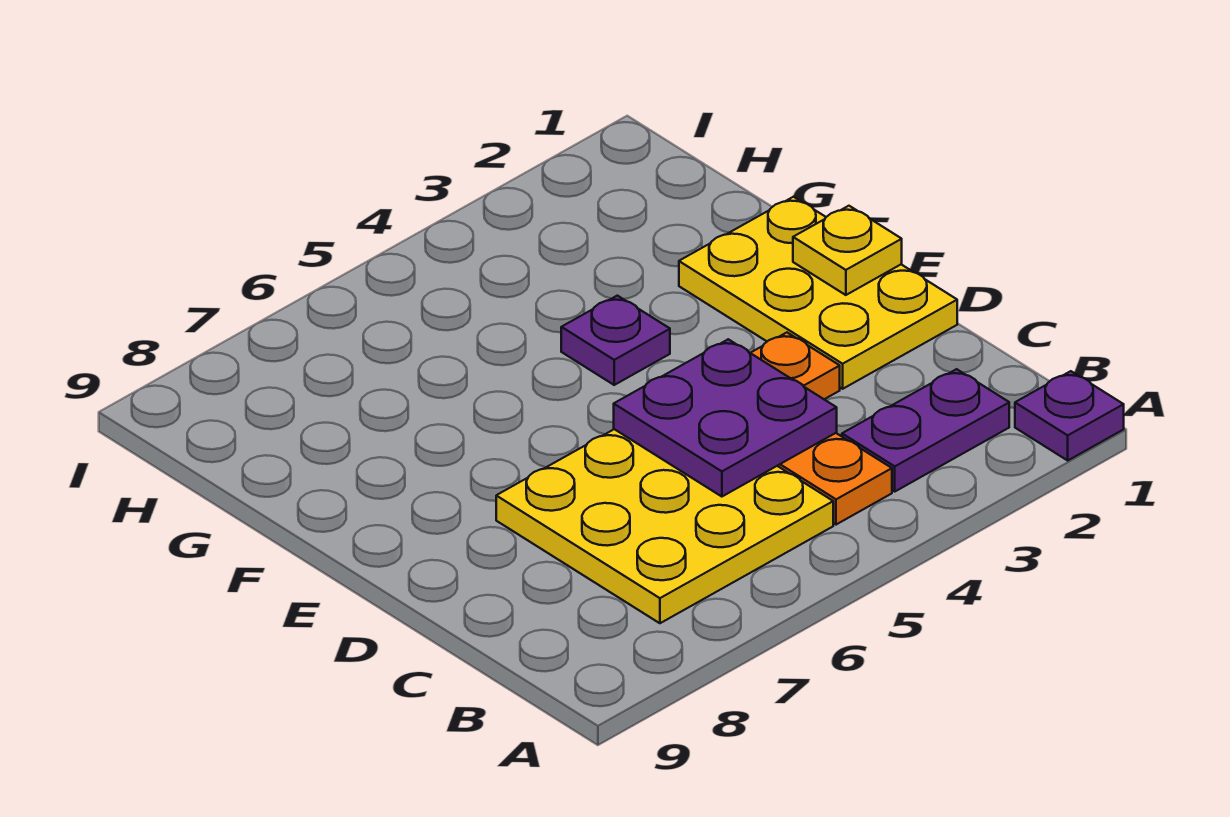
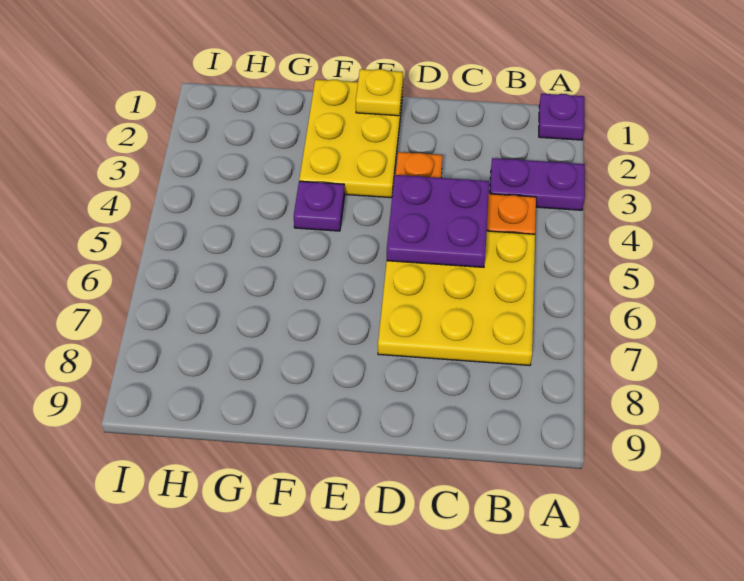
purple plate B2:B3 level 1 -> purple plate A3:B3 level 1
yellow plate D1:F2 level 1 -> yellow plate E1:F3 level 1

